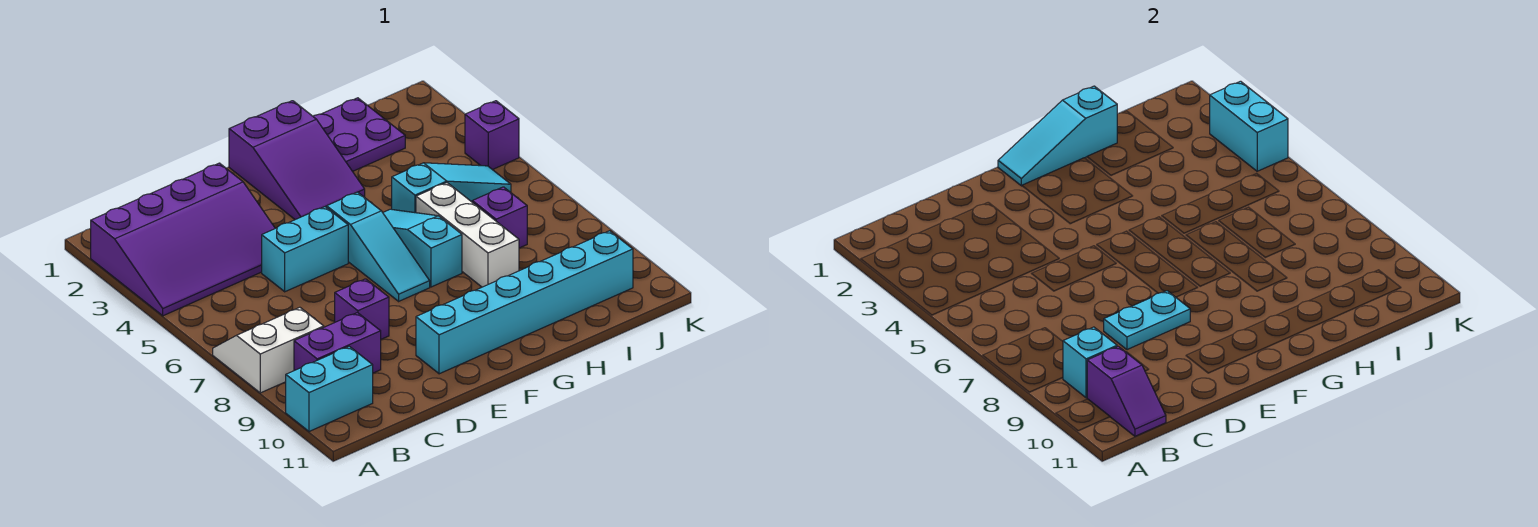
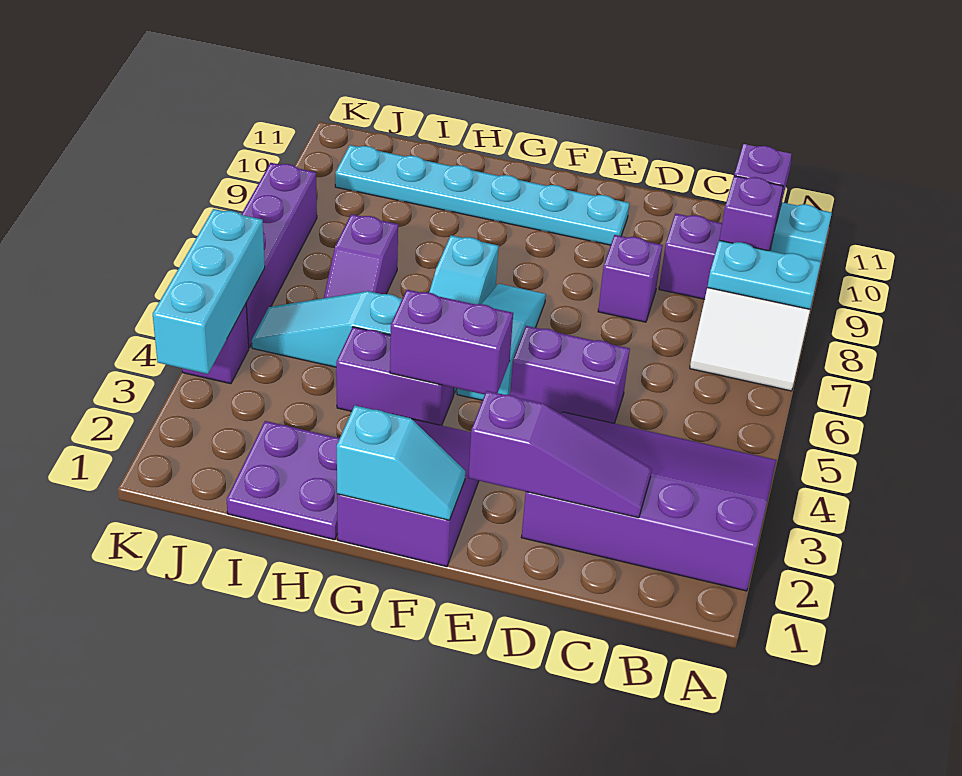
cyan brick B9 level 2 -> purple brick B9 level 2
none -> purple slope C2:E2 level 2 top E
cyan brick D5:E5 level 1 -> purple brick D5:E5 level 1
cyan plate D8:E8 level 2 -> cyan plate A8:B8 level 2
cyan brick E10:J10 level 1 -> cyan plate E10:J10 level 1
cyan slope F1:H1 level 2 top H -> cyan slope F1:G1 level 2 top G
none -> purple brick F4:G4 level 2
none -> purple brick G4:H4 level 1
white brick H6:H8 level 1 -> none
cyan brick K3:K4 level 2 -> cyan brick K3:K5 level 2
none -> purple brick K5:K8 level 1

